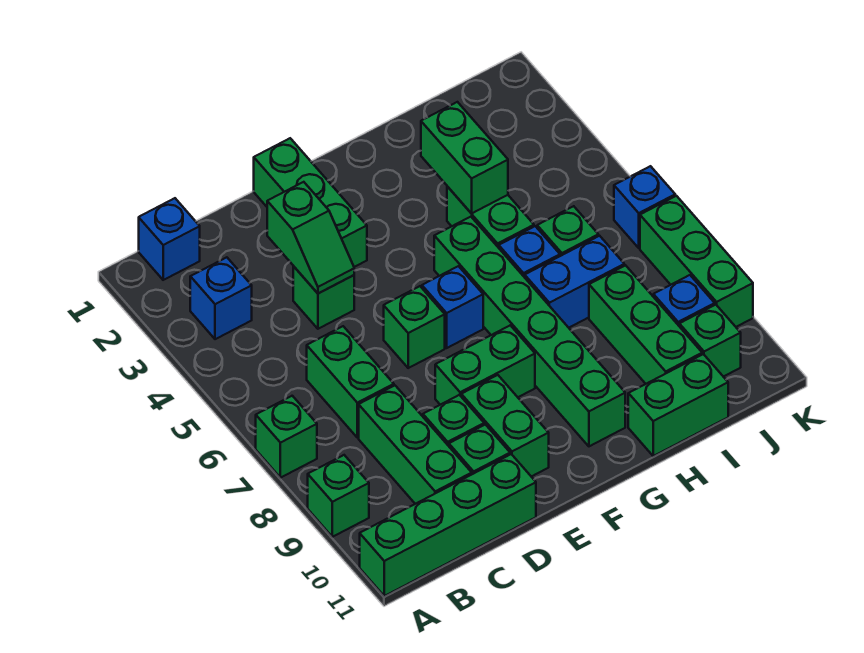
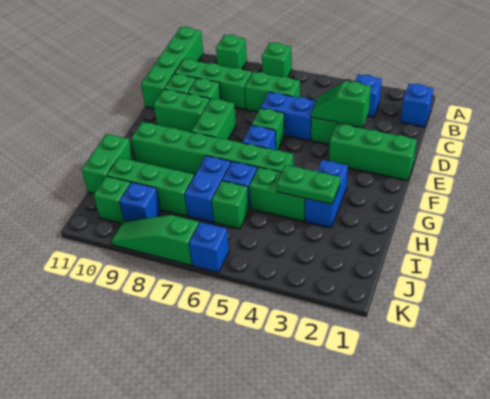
none -> blue brick D5:D6 level 1
none -> blue brick G3:H3 level 1
green brick H3:H4 level 2 -> green plate H3:H4 level 2
green brick K7:K9 level 1 -> green slope K7:K9 level 1 top 7

